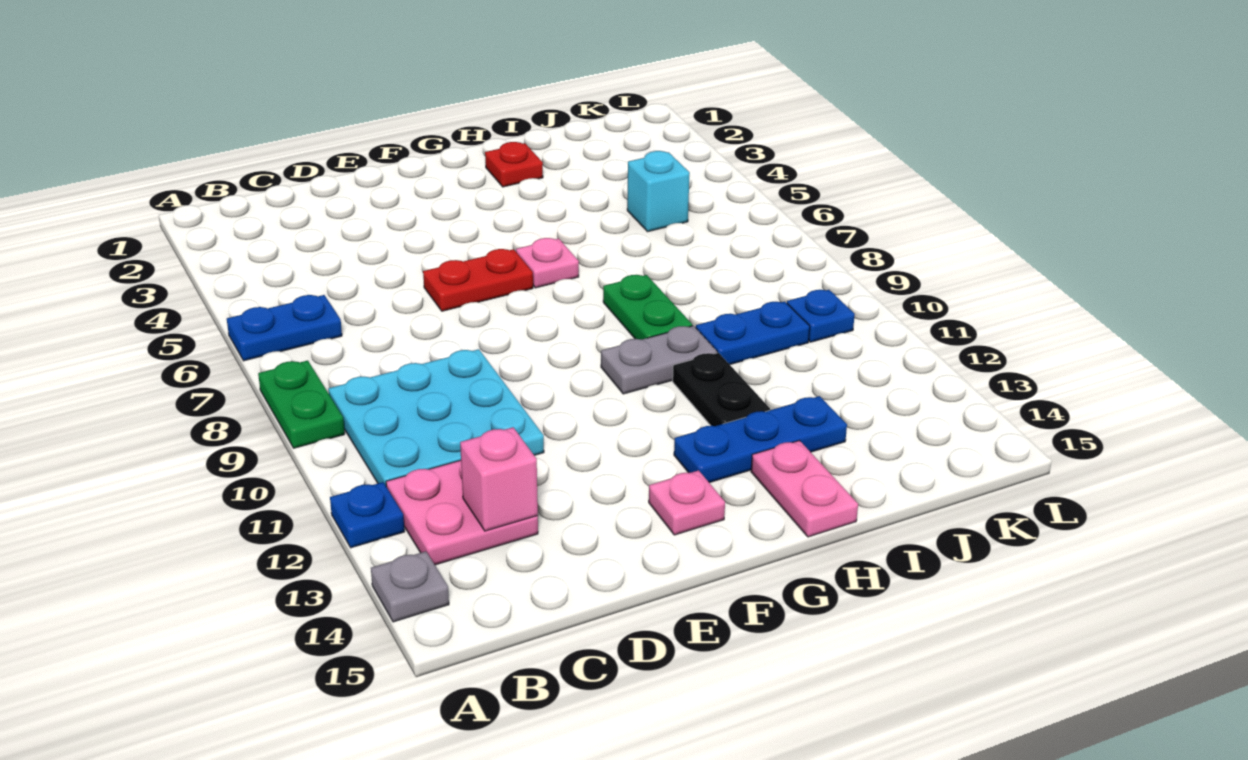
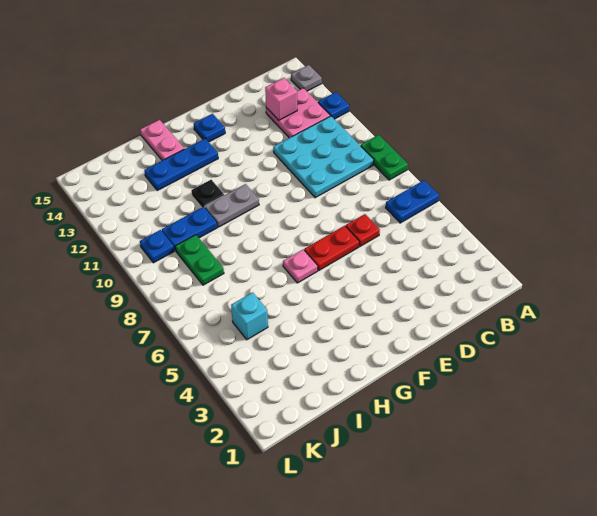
pink plate F14 level 1 -> blue plate F14 level 1
red plate H2 level 1 -> red plate D6 level 1
green plate H8:H9 level 1 -> green plate J8:J9 level 1
black plate H11:H12 level 1 -> black plate H11 level 1

